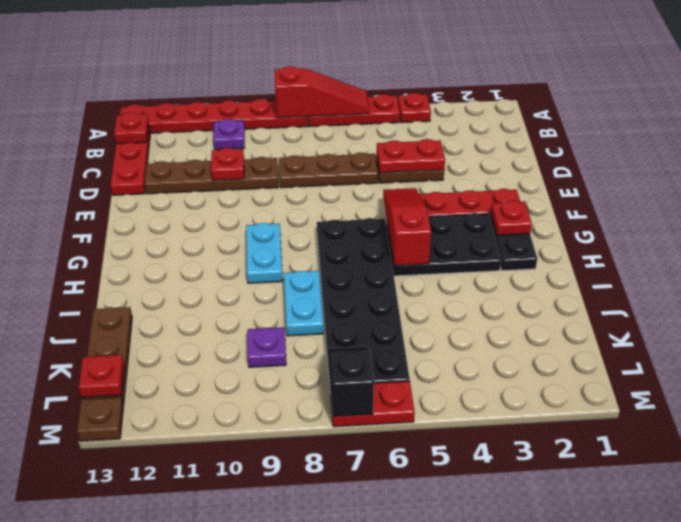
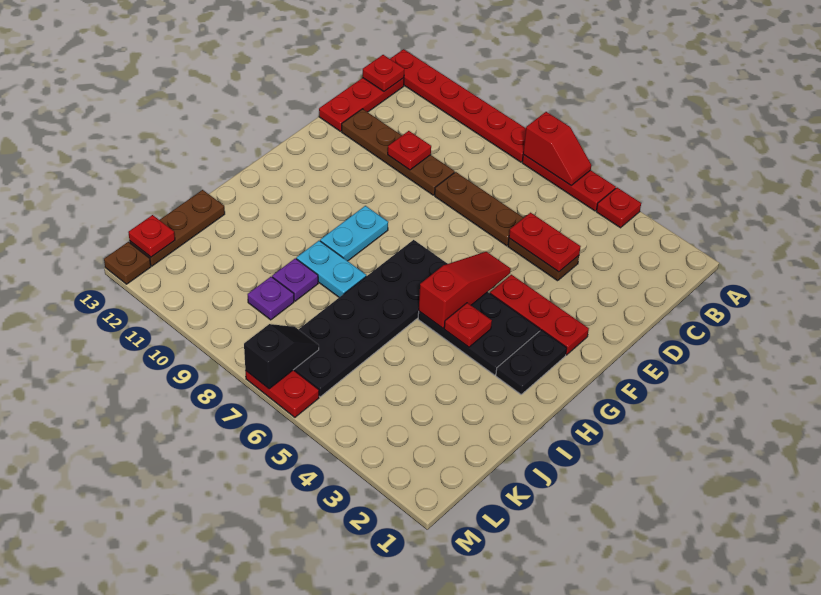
red slope A6:A8 level 2 top 8 -> red slope A6:A7 level 2 top 7
purple plate B10 level 1 -> purple plate J9 level 1
red plate G2 level 2 -> red plate H4 level 2
cyan plate I8:J8 level 1 -> cyan plate I8:I9 level 1

